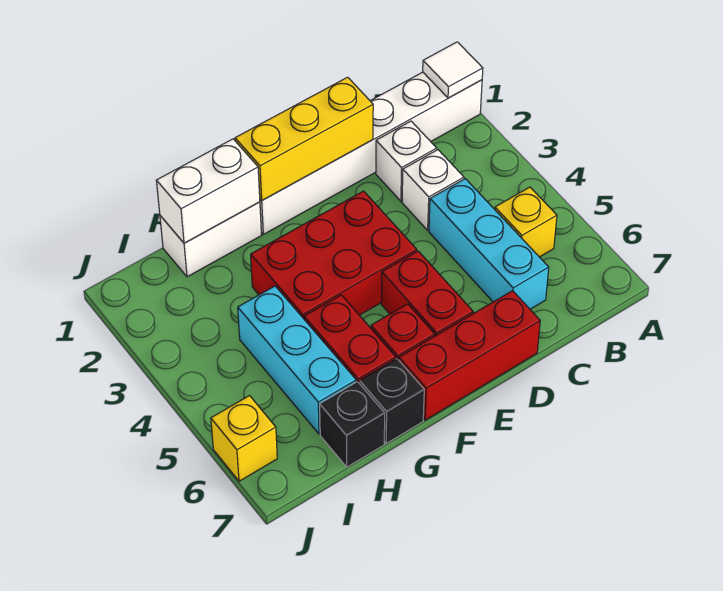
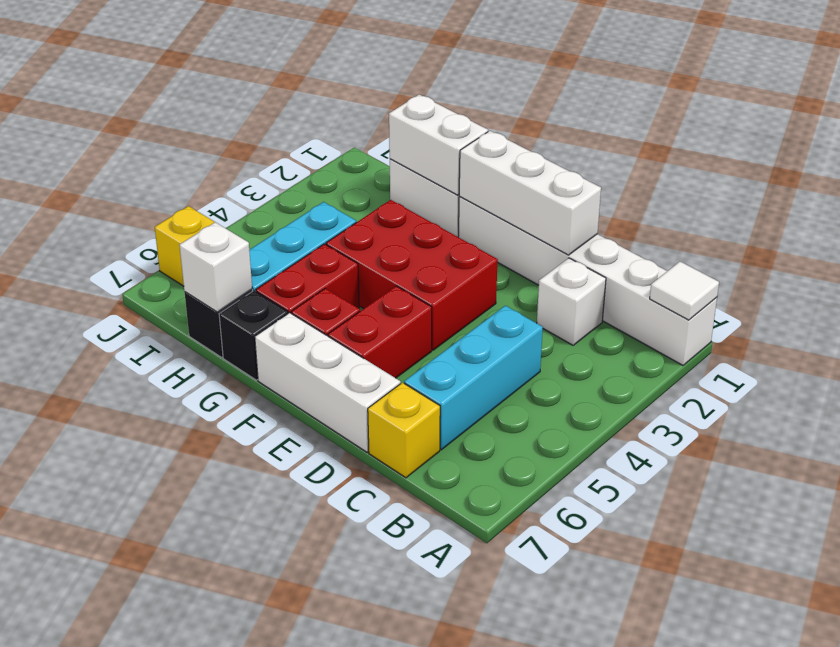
yellow brick B5 level 1 -> yellow brick C7 level 1
white brick C3 level 1 -> white brick H7 level 2
yellow brick D1:F1 level 2 -> white brick D1:F1 level 2
red brick D7:F7 level 1 -> white brick D7:F7 level 1

